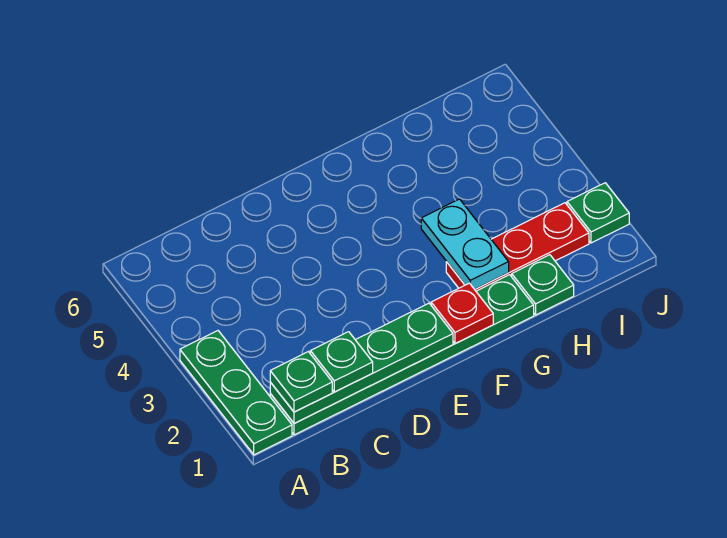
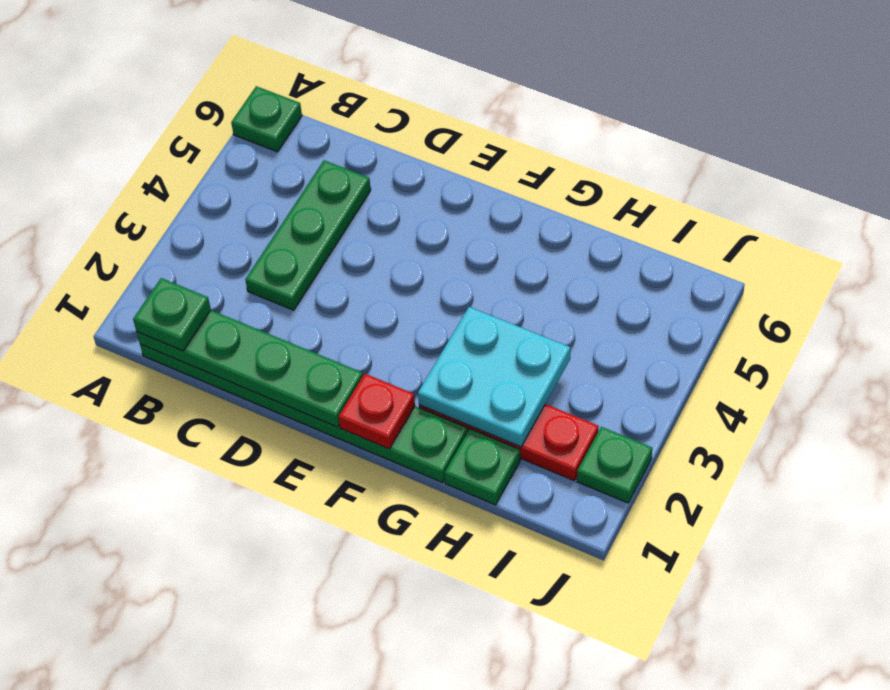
green plate A1:A3 level 1 -> green plate C3:C5 level 1
green plate C1 level 3 -> green plate A6 level 1
cyan plate G2:G3 level 2 -> cyan plate G2:H3 level 2

